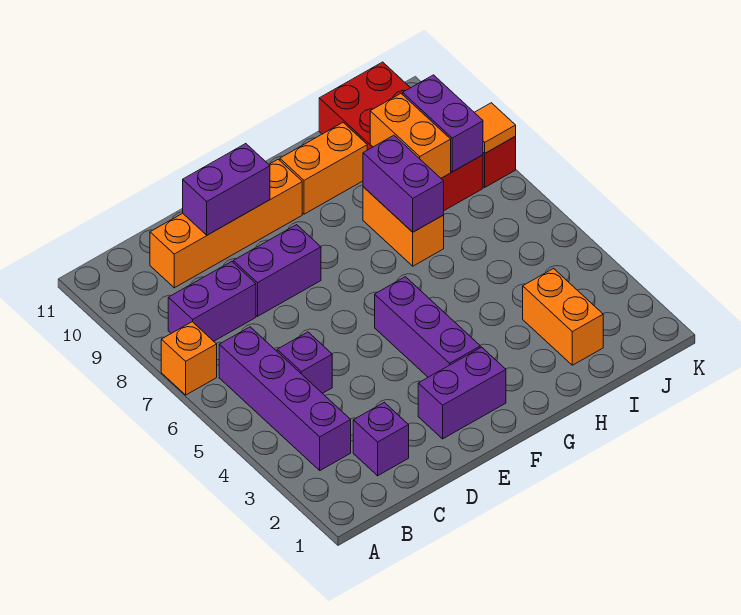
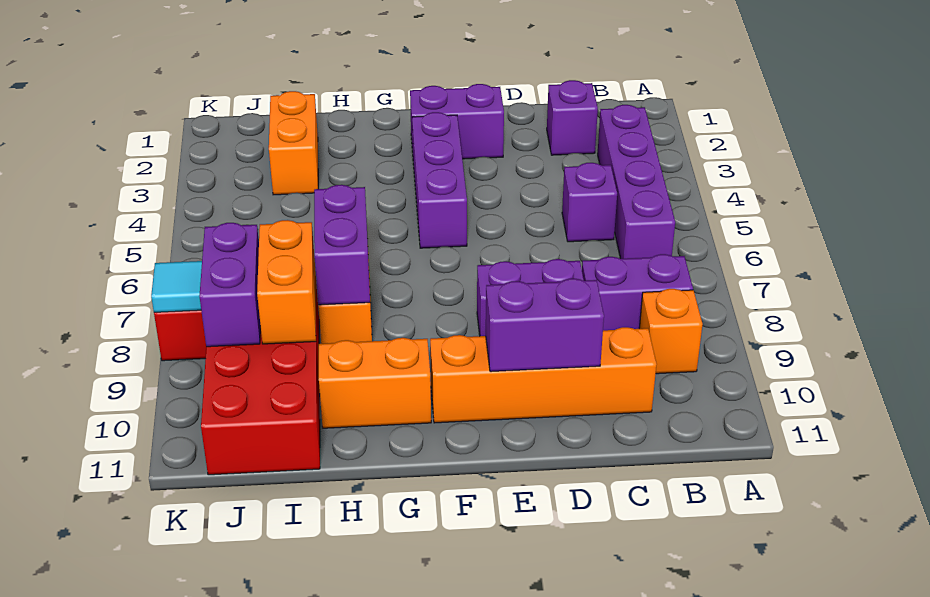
orange brick A7 level 1 -> orange brick B9 level 1
orange tile K8 level 2 -> cyan tile K8 level 2

